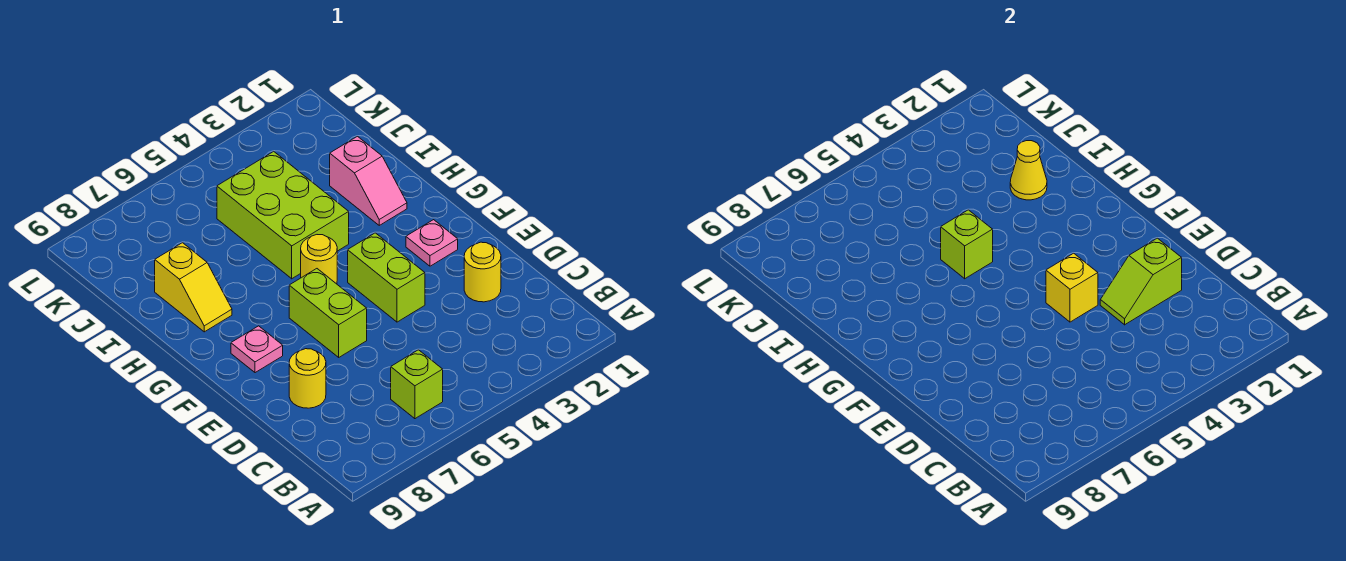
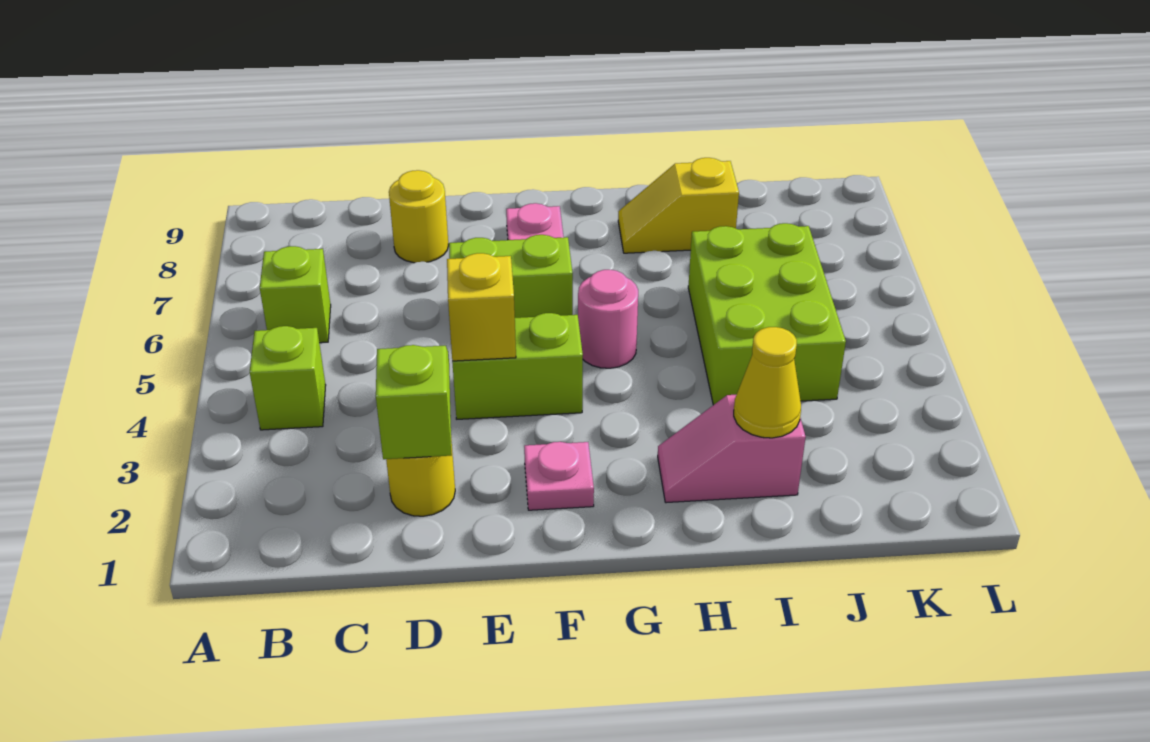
yellow round brick G5 level 1 -> pink round brick G5 level 1
lime brick H4:J5 level 1 -> lime brick I4:J6 level 1
lime brick H5 level 2 -> lime brick B4 level 1

